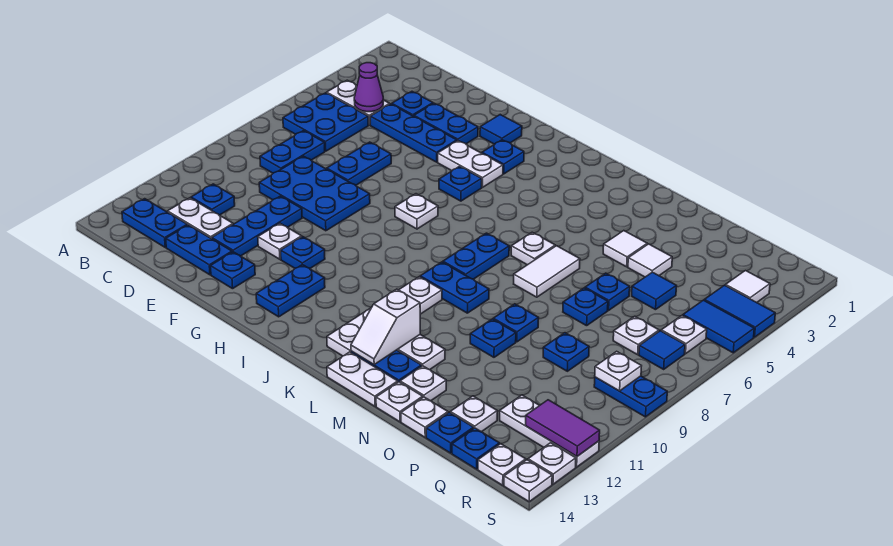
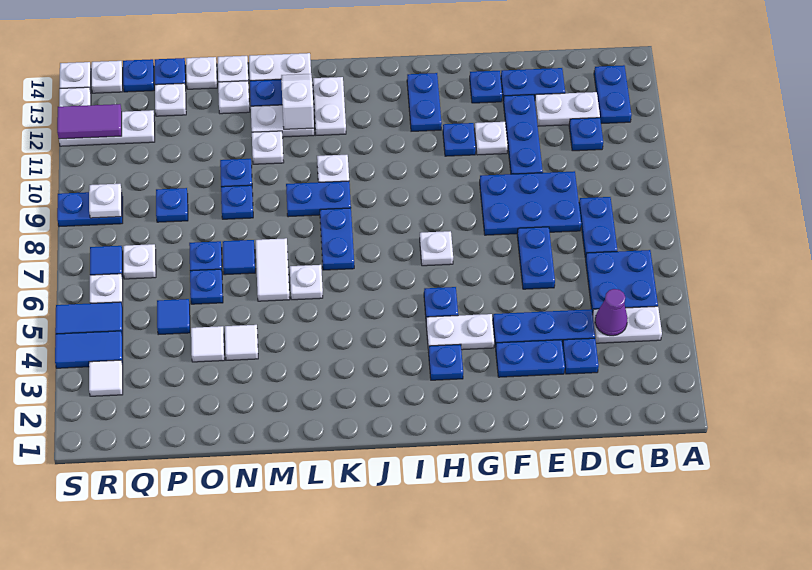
blue plate B13:C13 level 1 -> blue plate B12:B13 level 1
blue tile G2 level 1 -> blue tile N7 level 1
none -> white plate M11 level 1

